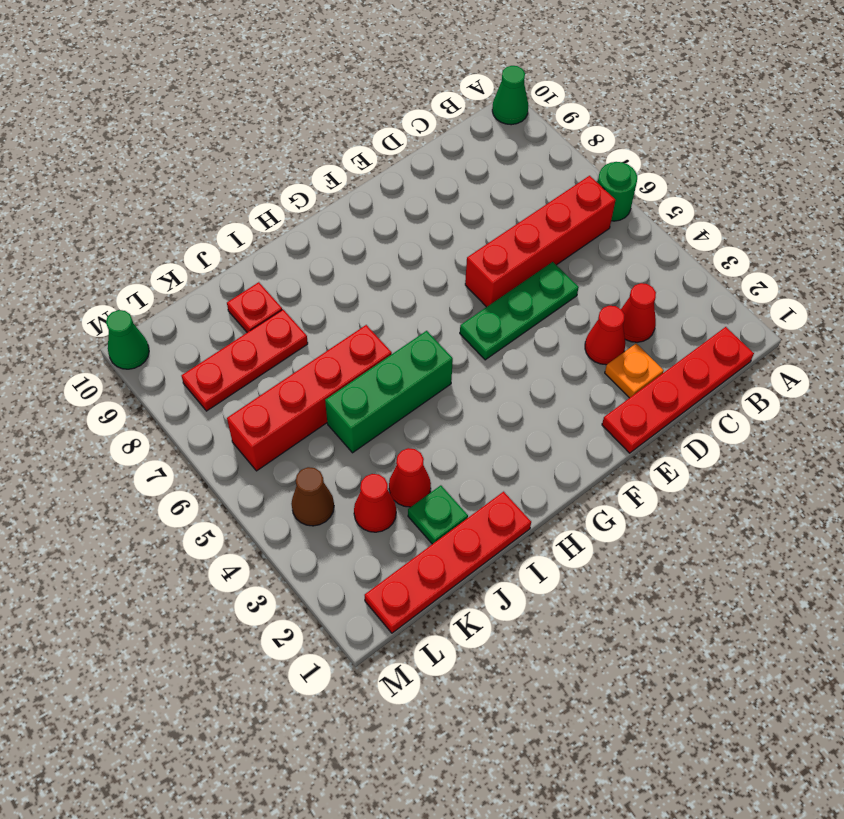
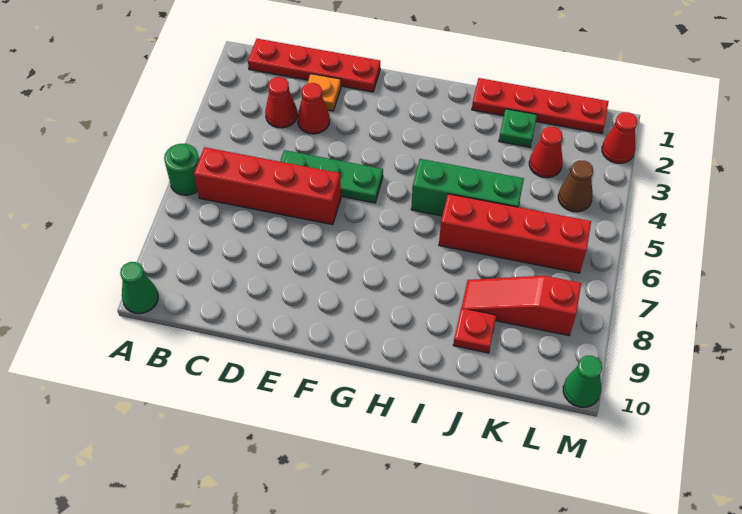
red cone J3 level 1 -> red cone M2 level 1
red plate J8:L8 level 1 -> red slope J8:L8 level 1 top L

